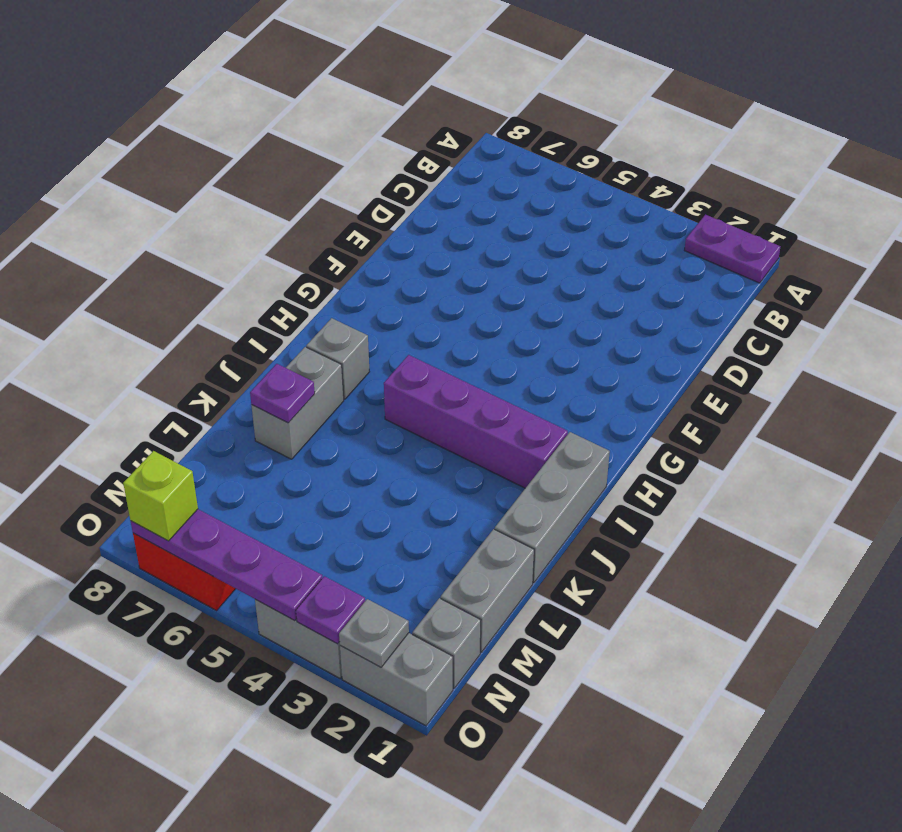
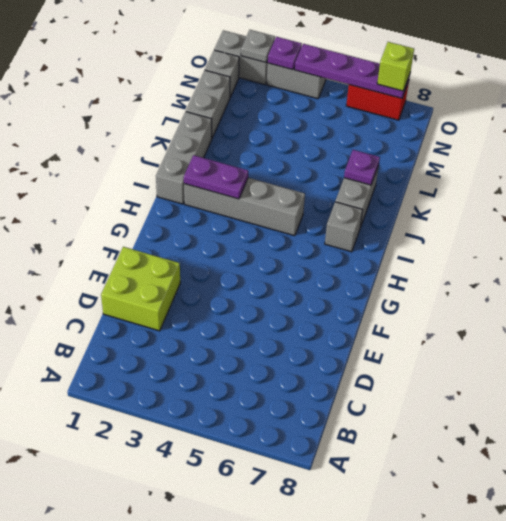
purple plate A1:A2 level 1 -> purple plate I2:I3 level 2
none -> lime brick D1:E2 level 1
purple brick I2:I5 level 1 -> grey brick I2:I5 level 1

